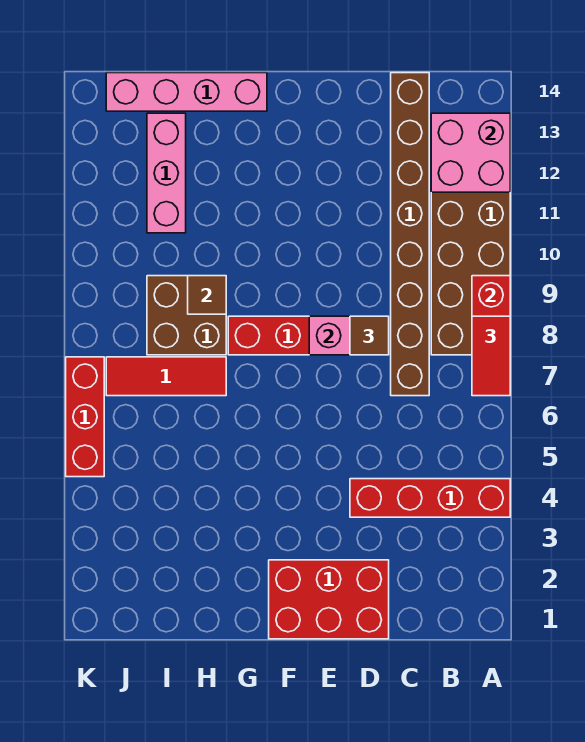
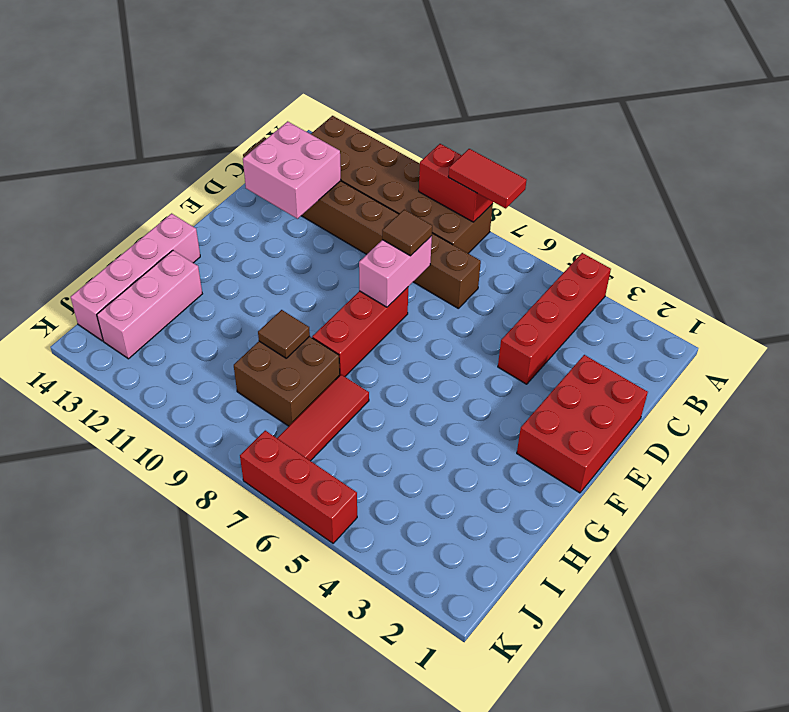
pink brick A12:B13 level 2 -> pink brick C12:D13 level 2
pink brick I11:I13 level 1 -> pink brick H13:J13 level 1

